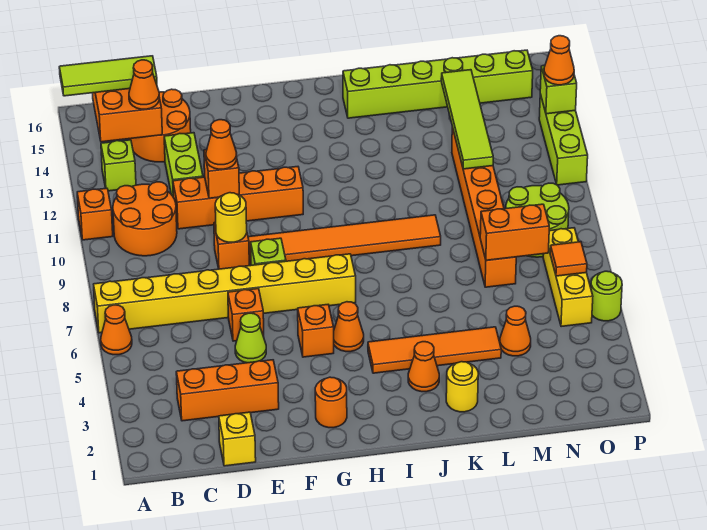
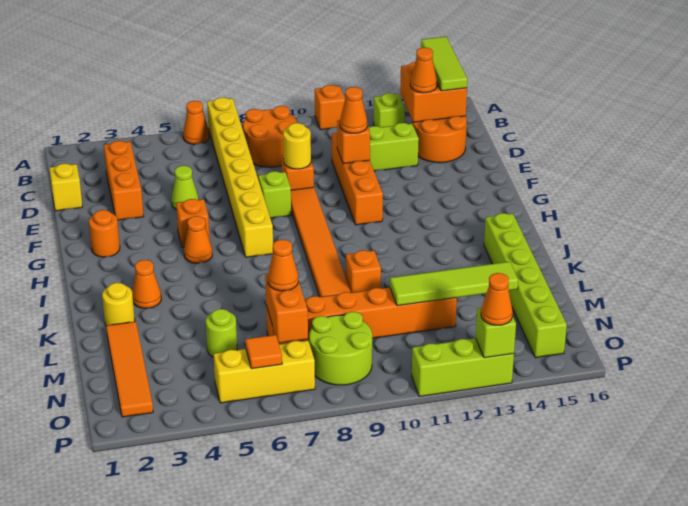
orange round brick B10:C11 level 1 -> orange round brick B8:C9 level 1
orange brick E6 level 1 -> orange brick K10 level 1
orange tile I4:L4 level 1 -> orange tile L2:O2 level 1
orange cone M4 level 1 -> orange cone M7 level 3
lime round brick P5 level 1 -> lime round brick M5 level 1

